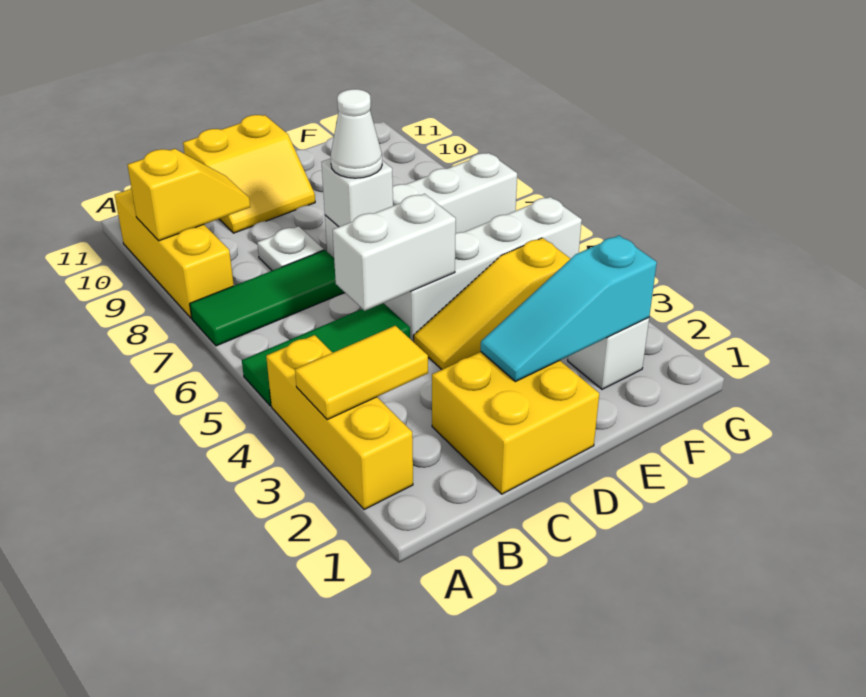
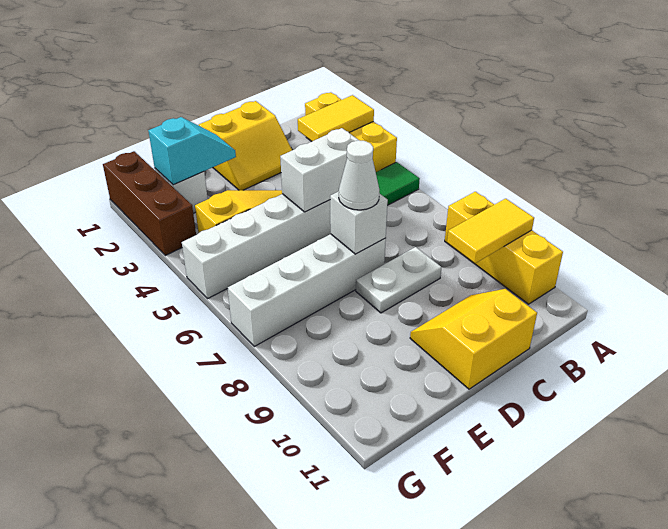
green tile A7:C7 level 1 -> none
yellow slope A9:B9 level 2 top A -> yellow tile A9:B9 level 2
yellow brick C1:D2 level 1 -> yellow slope C1:D2 level 1 top 1
white plate C8 level 1 -> white plate C8:D8 level 1
cyan slope D2:F2 level 2 top F -> cyan slope E2:F2 level 2 top F
none -> brown brick G1:G3 level 1

